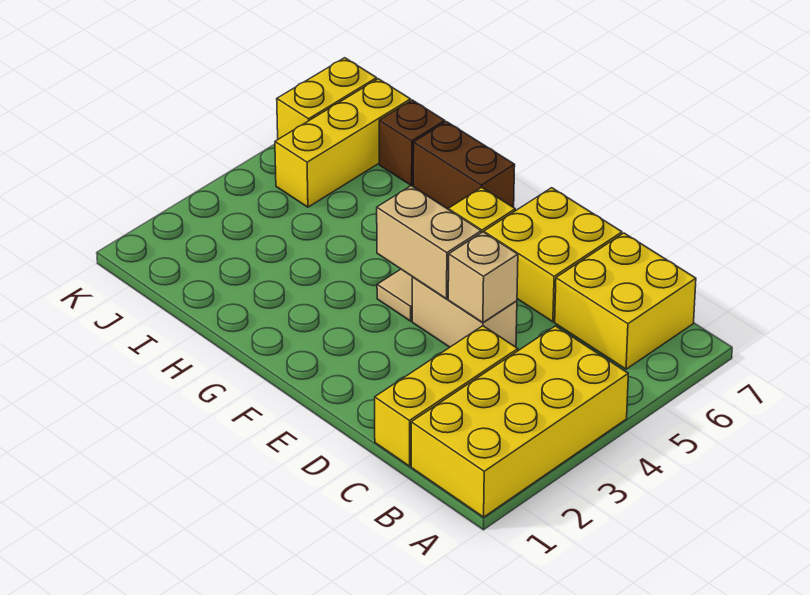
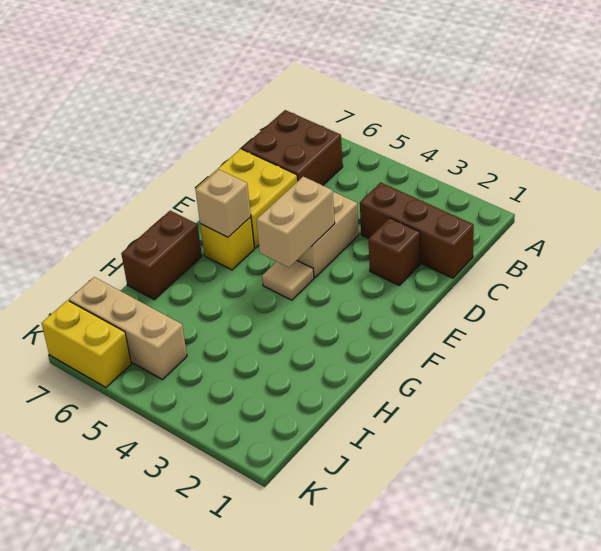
yellow brick A1:B4 level 1 -> none
yellow brick B6:C7 level 1 -> brown brick B6:C7 level 1
yellow brick C1:C3 level 1 -> brown brick C1:C3 level 1
tan brick D4 level 2 -> tan brick F6 level 2
brown brick I7 level 1 -> brown brick D2 level 1
yellow brick J5:J7 level 1 -> tan brick J5:J7 level 1

